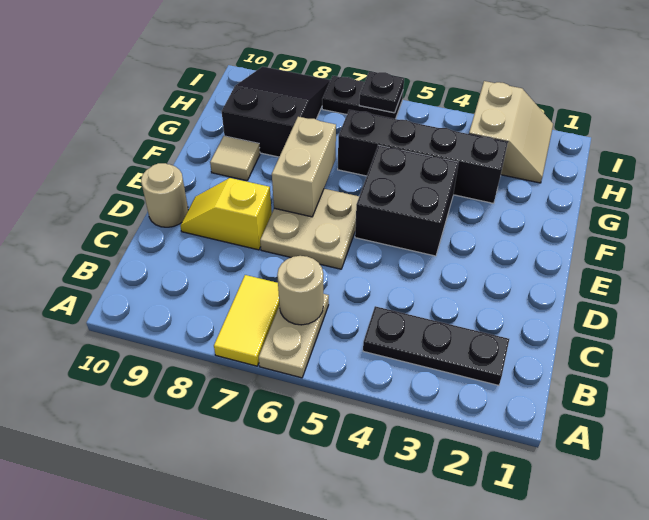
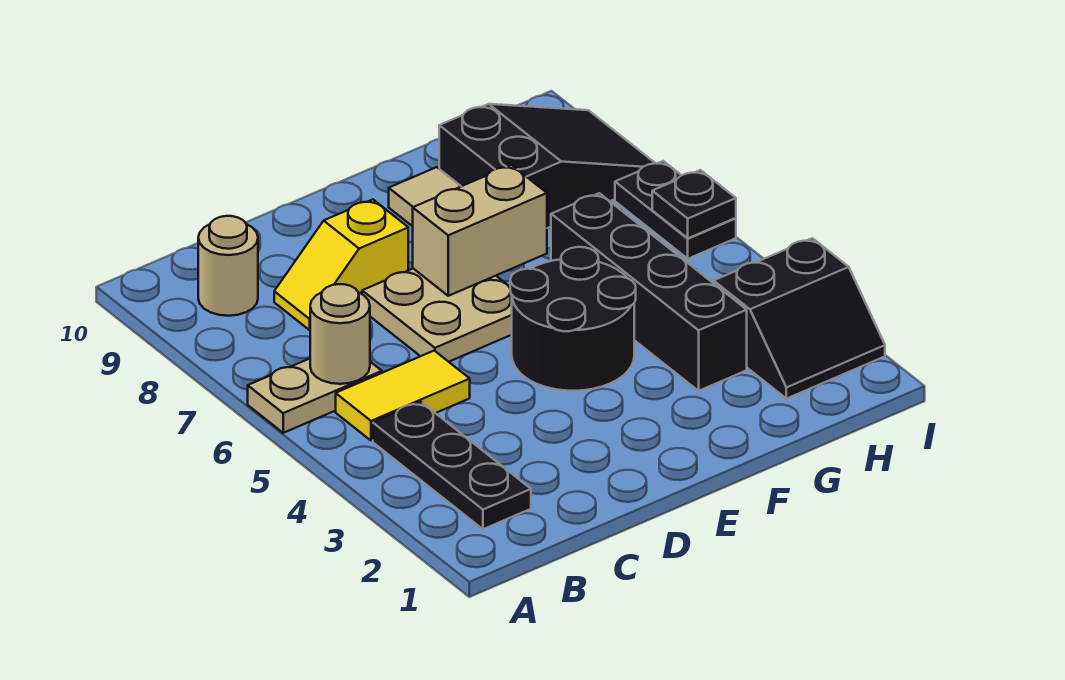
yellow tile A7:B7 level 1 -> yellow tile B5:C5 level 1
yellow slope D8:D9 level 1 top 8 -> yellow slope C8:D8 level 1 top D
tan round brick D10 level 1 -> tan round brick B9 level 1
black brick E4:F5 level 1 -> black round brick E4:F5 level 1
tan slope H2:I3 level 1 top 3 -> black slope H2:I3 level 1 top 3

